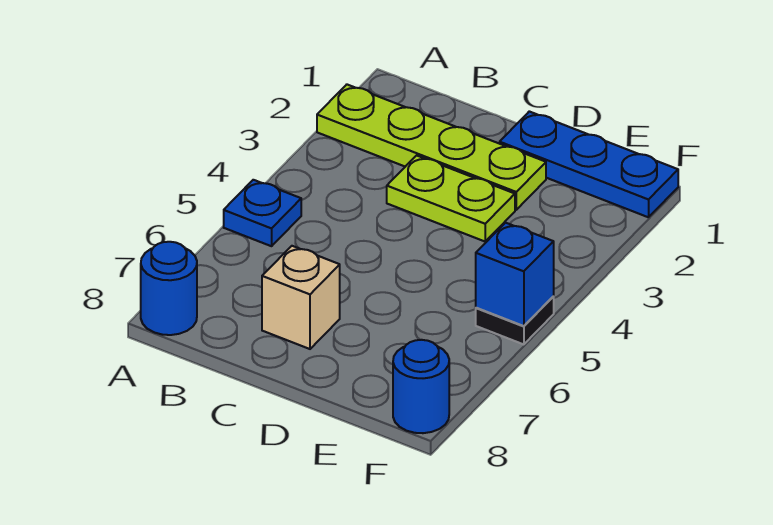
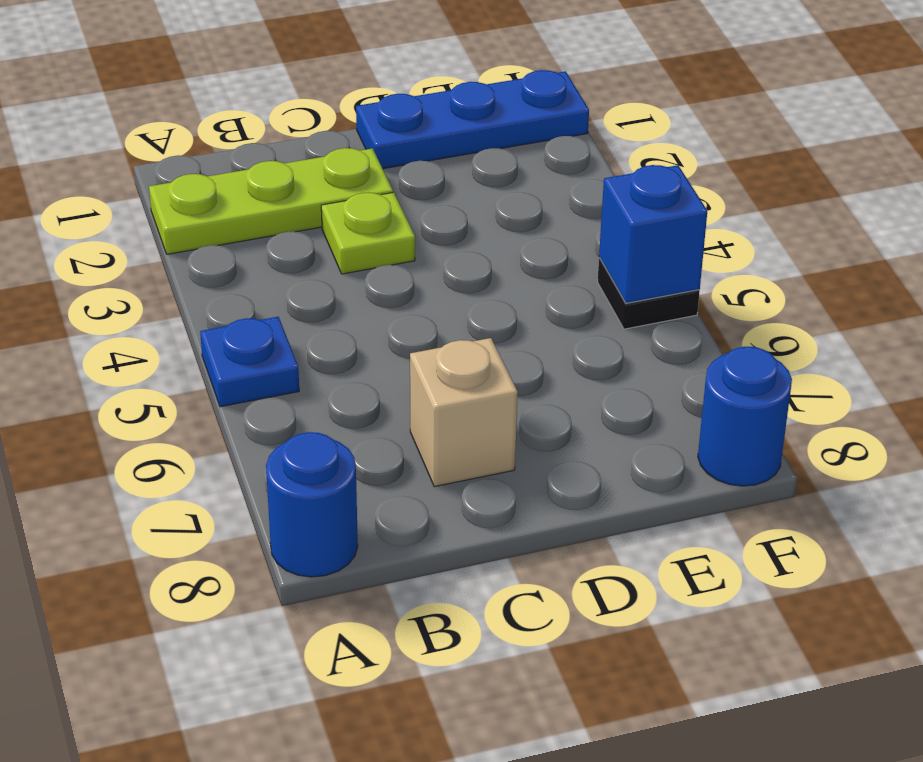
lime plate A2:D2 level 1 -> lime plate A2:C2 level 1
lime plate C3:D3 level 1 -> lime plate C3 level 1

